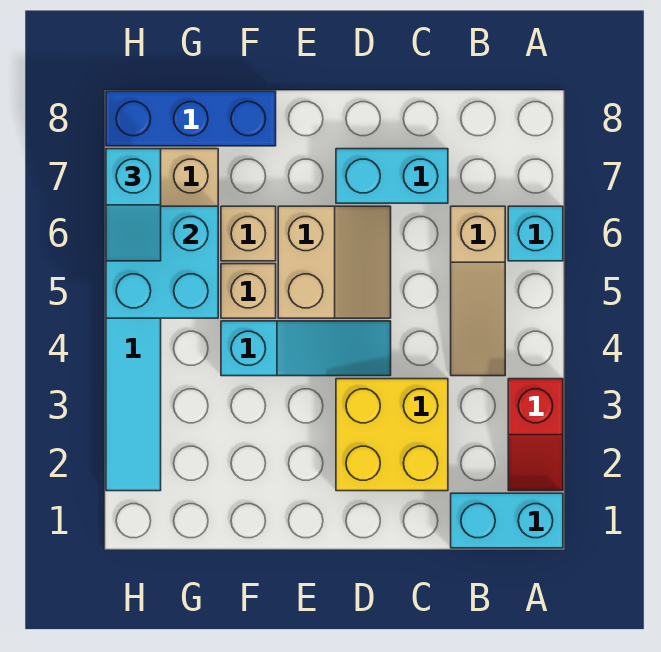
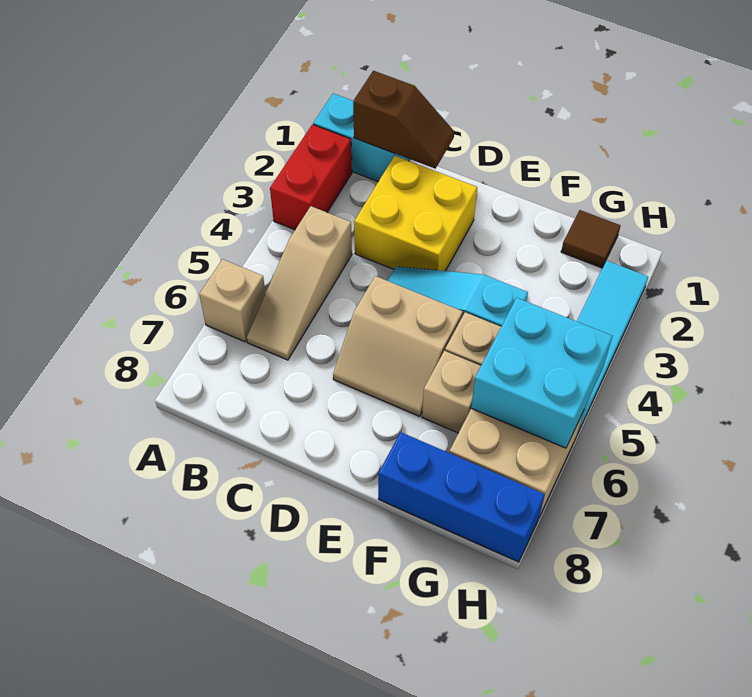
red slope A2:A3 level 1 top 3 -> red brick A2:A3 level 1
cyan brick A6 level 1 -> tan brick A6 level 1
none -> brown slope B1:C1 level 2 top B
tan slope B4:B6 level 1 top 6 -> tan slope B4:B6 level 1 top 4
cyan brick C7:D7 level 1 -> none
tan slope D5:E6 level 1 top E -> tan slope D5:E6 level 1 top 5
none -> brown tile G1 level 1
cyan slope H6:H7 level 3 top 7 -> none

